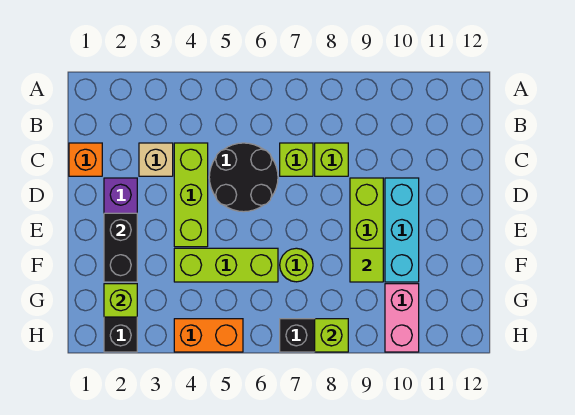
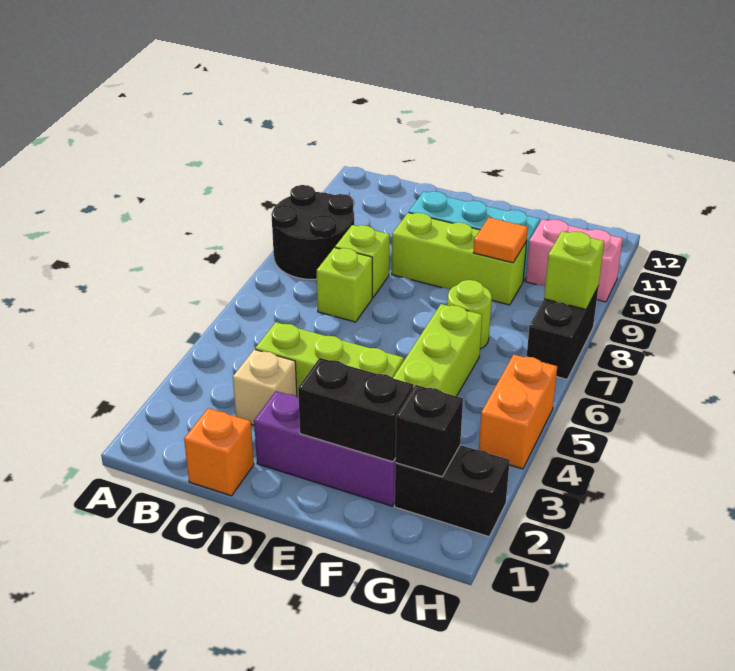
black round brick C5:D6 level 1 -> black round brick A8:B9 level 1
lime tile F9 level 2 -> orange tile F9 level 2
lime brick G2 level 2 -> black brick G2 level 2

